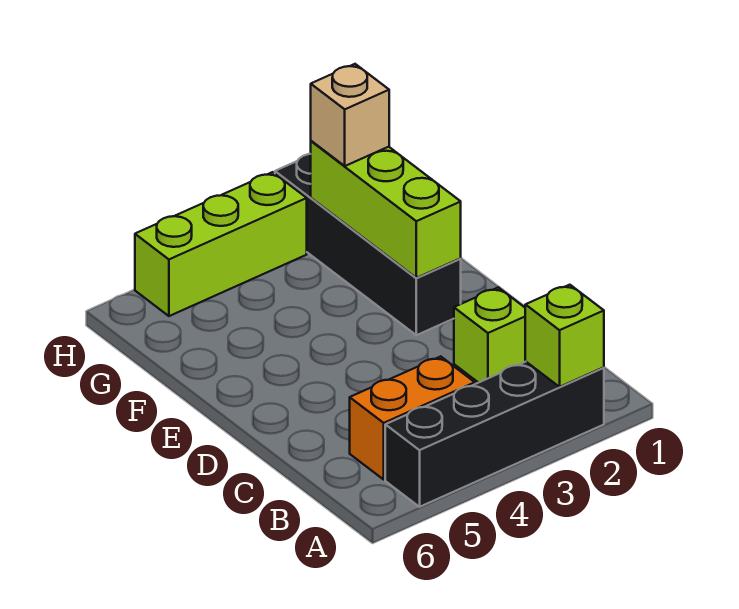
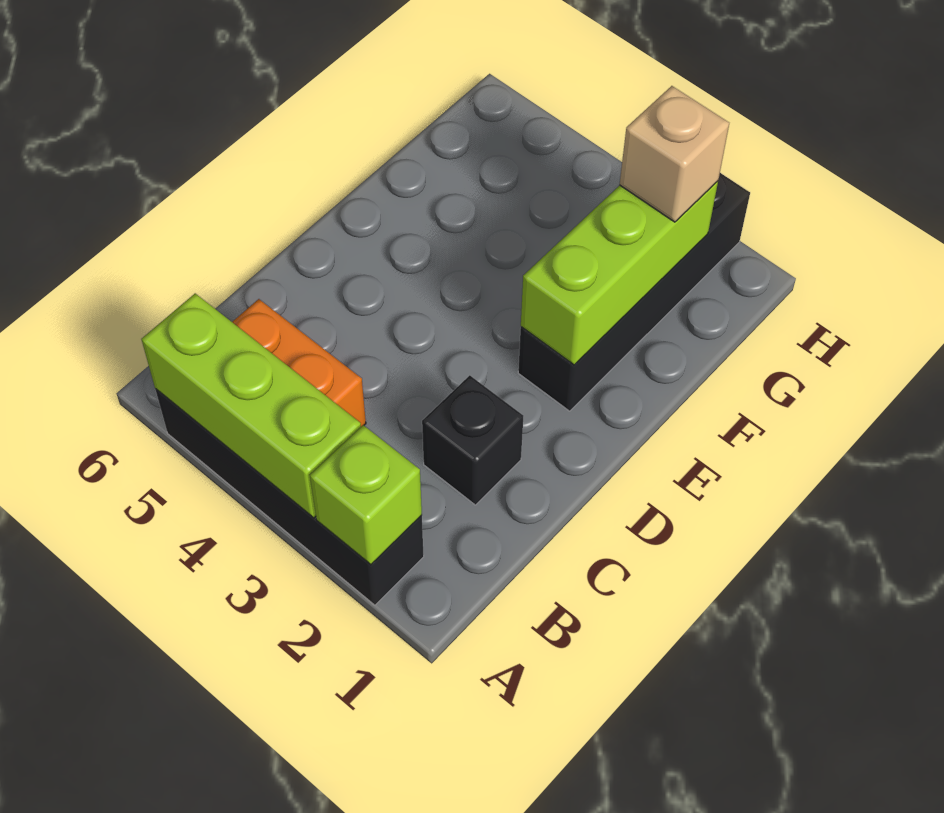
lime brick C2 level 1 -> black brick C2 level 1
lime brick H3:H5 level 1 -> lime brick A3:A5 level 2

